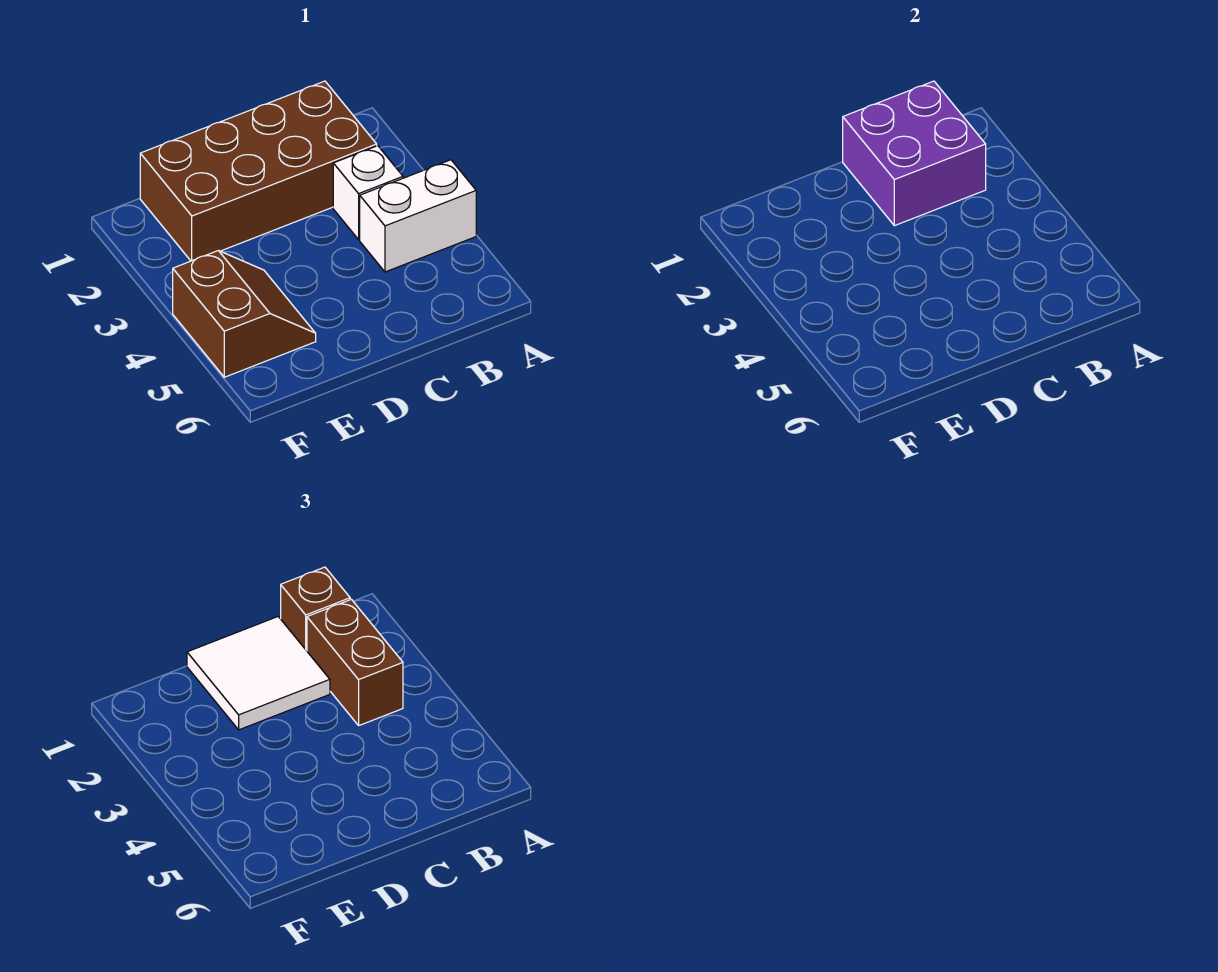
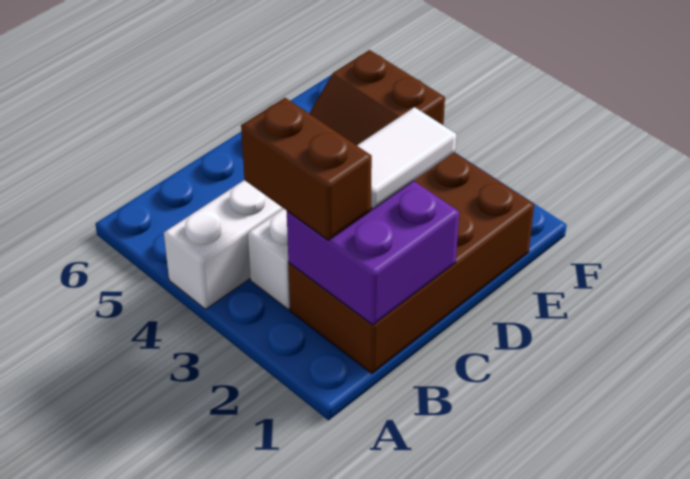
brown brick B1 level 3 -> none
white tile C1:D2 level 3 -> white tile C2:D2 level 3

